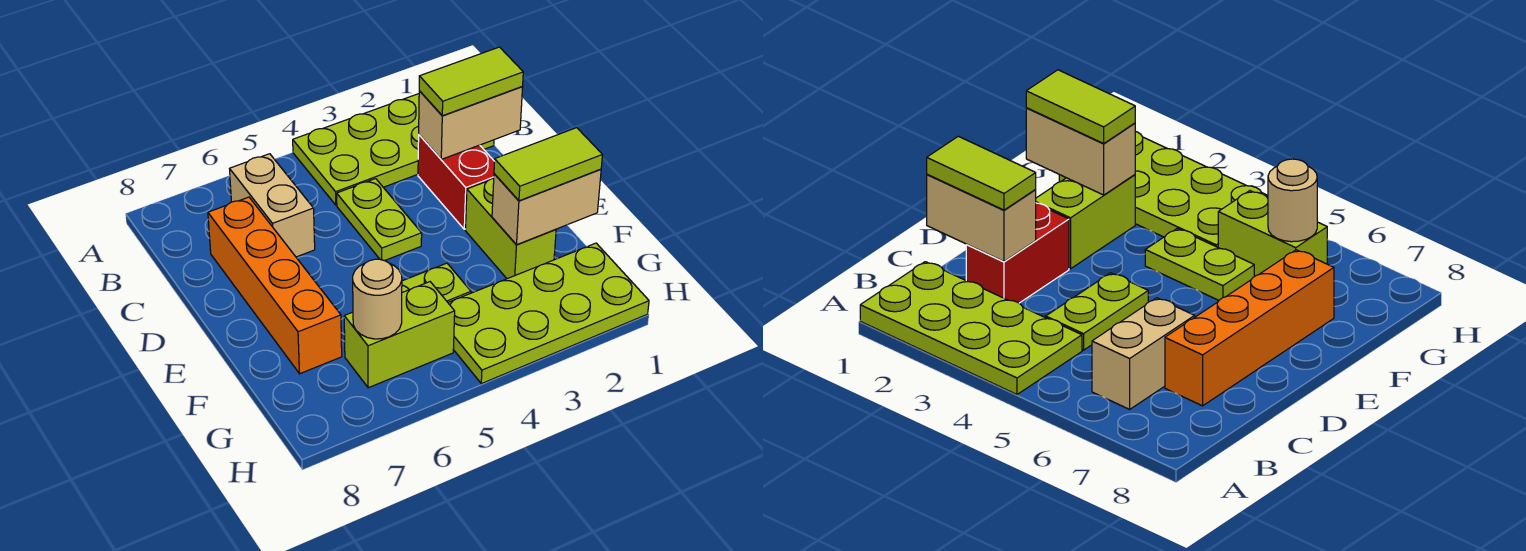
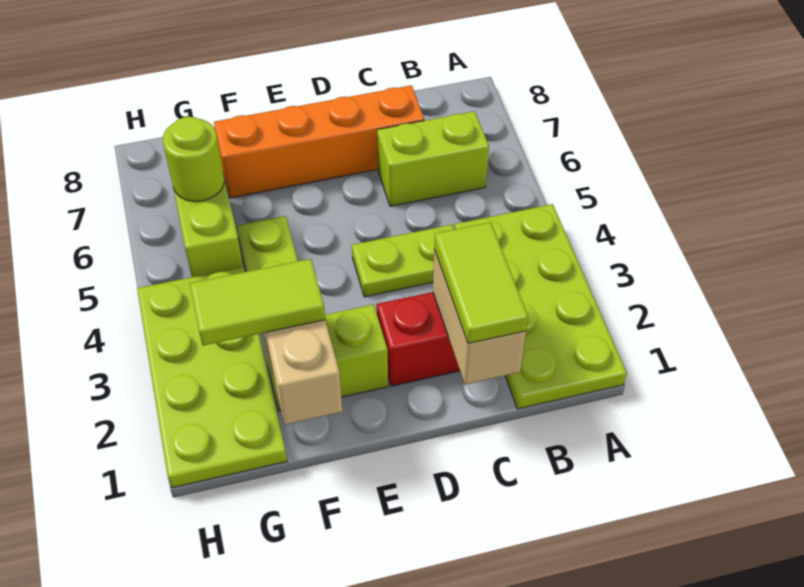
tan brick B6:C6 level 1 -> lime brick B6:C6 level 1
lime tile F1:F2 level 3 -> lime tile F2:G2 level 3
tan round brick G6 level 2 -> lime round brick G6 level 2

